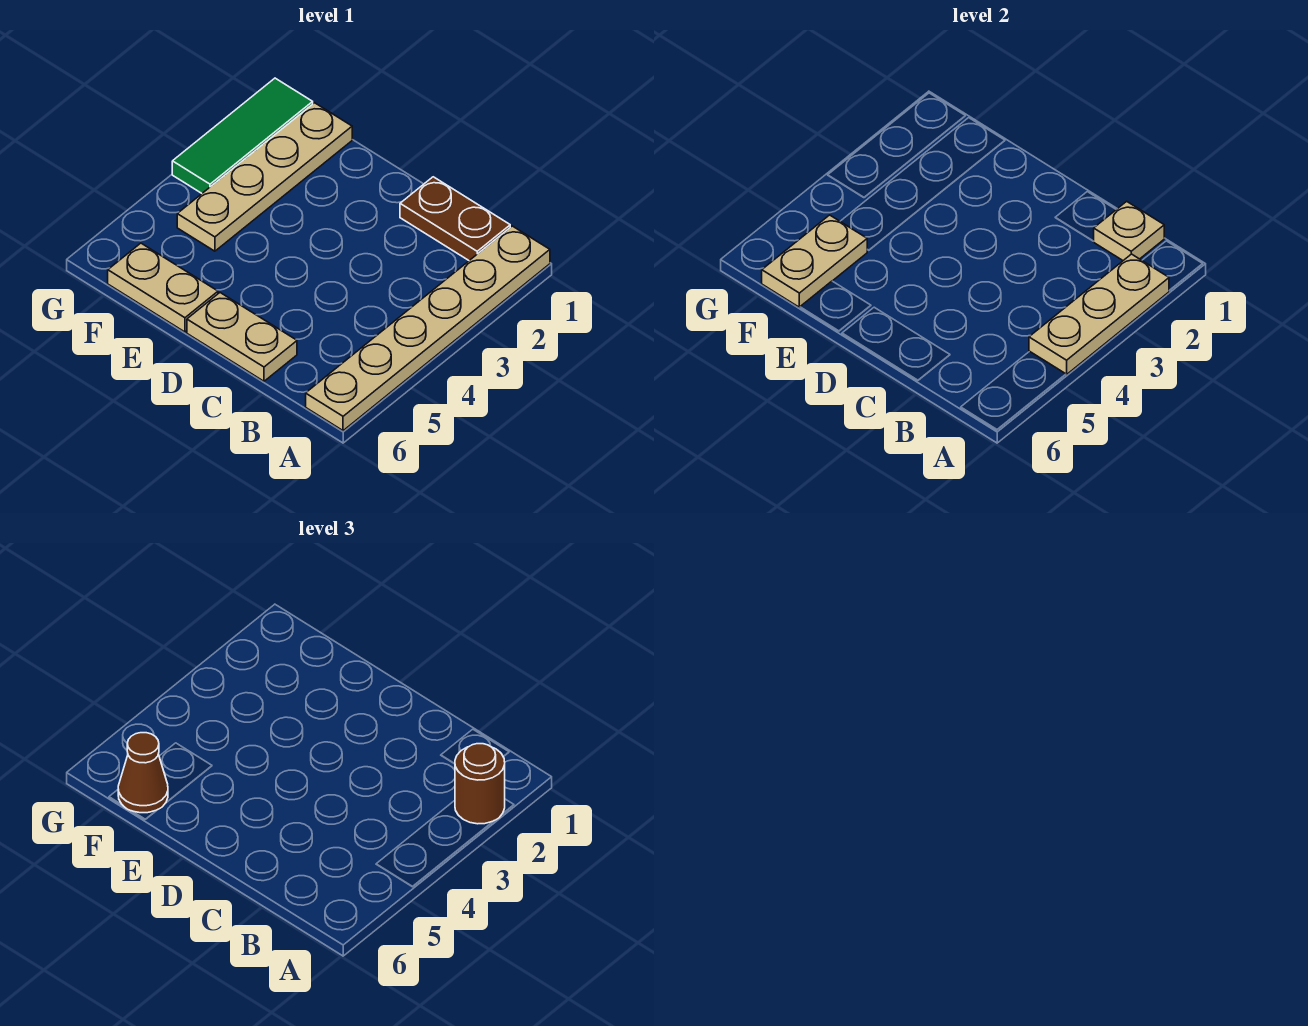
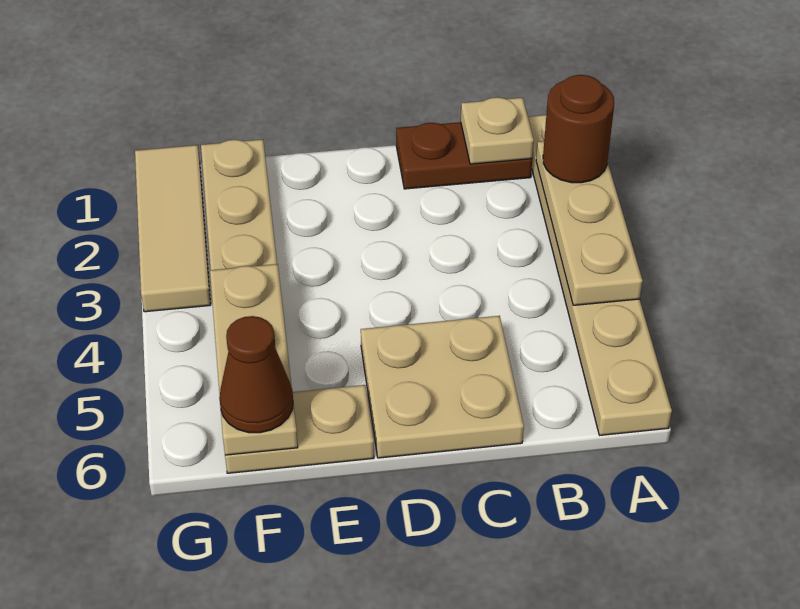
tan plate C6:D6 level 1 -> tan plate C5:D6 level 1
tan plate F5:F6 level 2 -> tan plate F4:F6 level 2
green tile G1:G3 level 1 -> tan tile G1:G3 level 1

